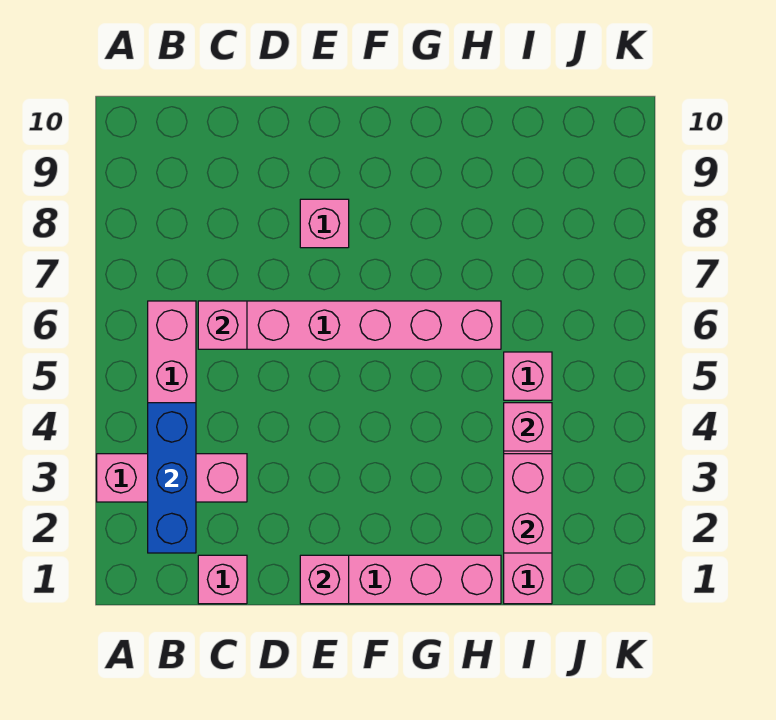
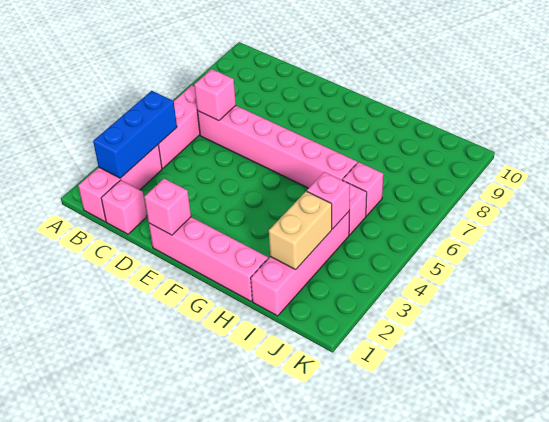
pink brick A3:C3 level 1 -> pink brick B1:B3 level 1
pink brick E8 level 1 -> pink brick I6 level 1
pink brick I2:I3 level 2 -> tan brick I2:I3 level 2

